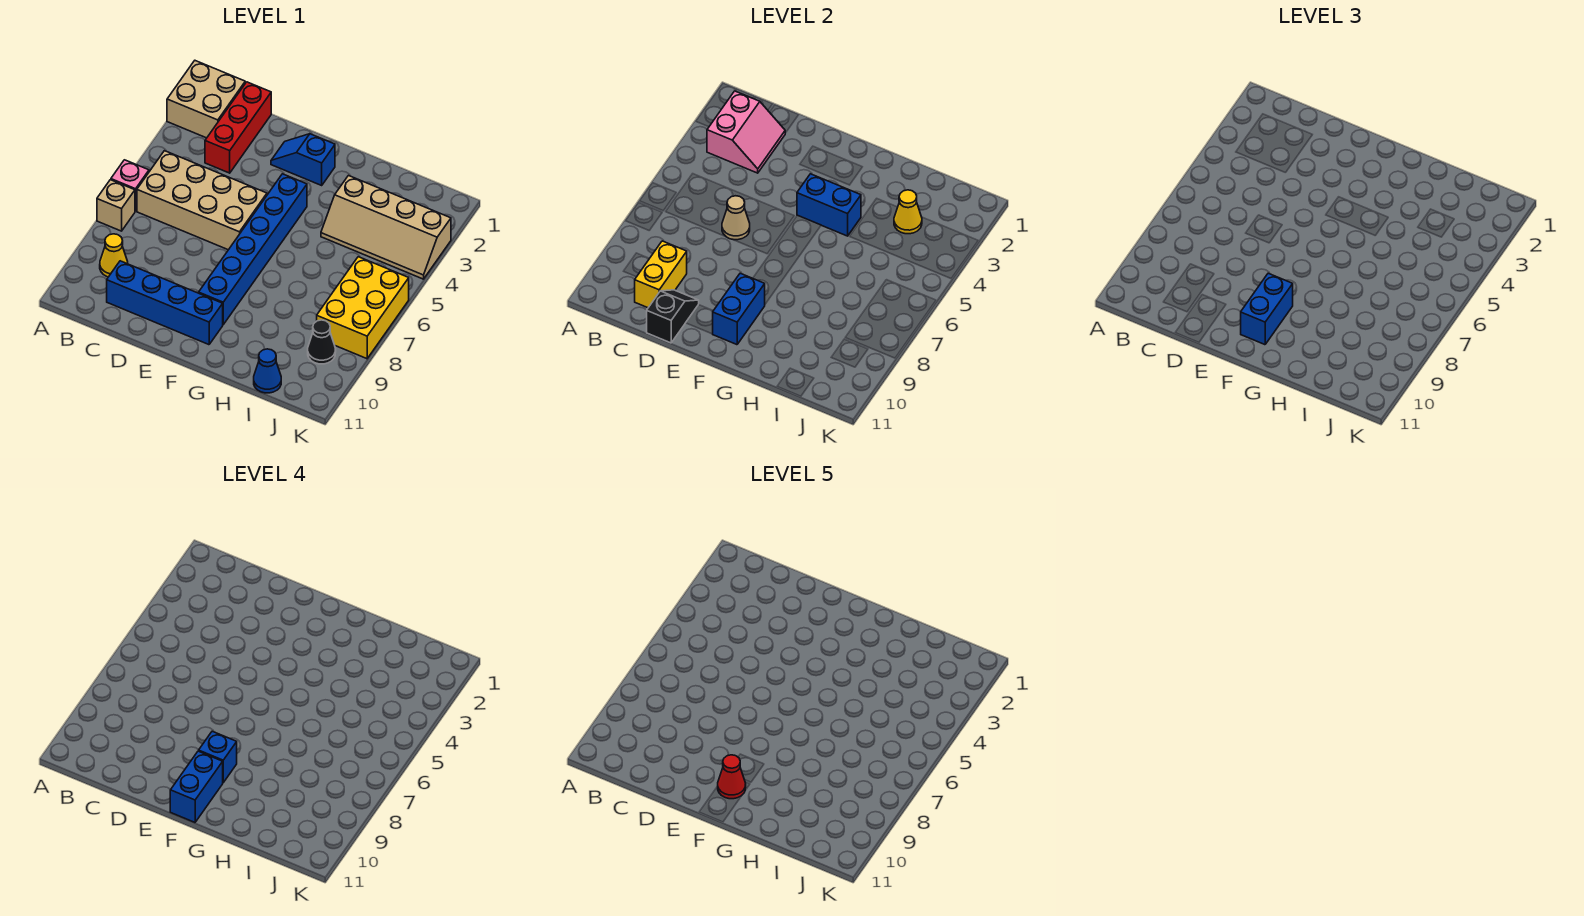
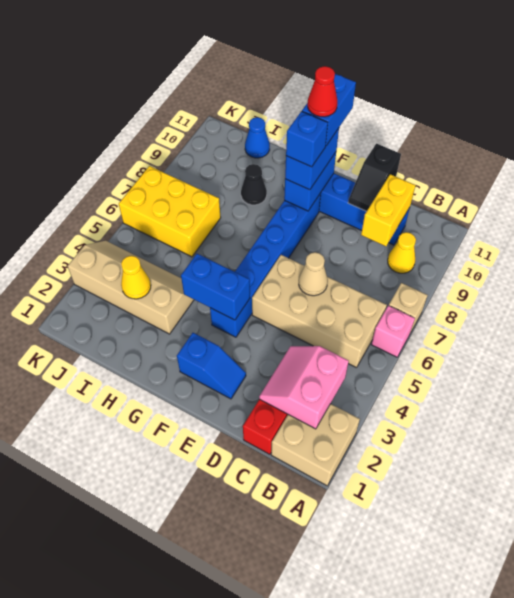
yellow brick J6:K8 level 1 -> yellow brick I6:K7 level 1
black cone J9 level 1 -> black cone H9 level 1

